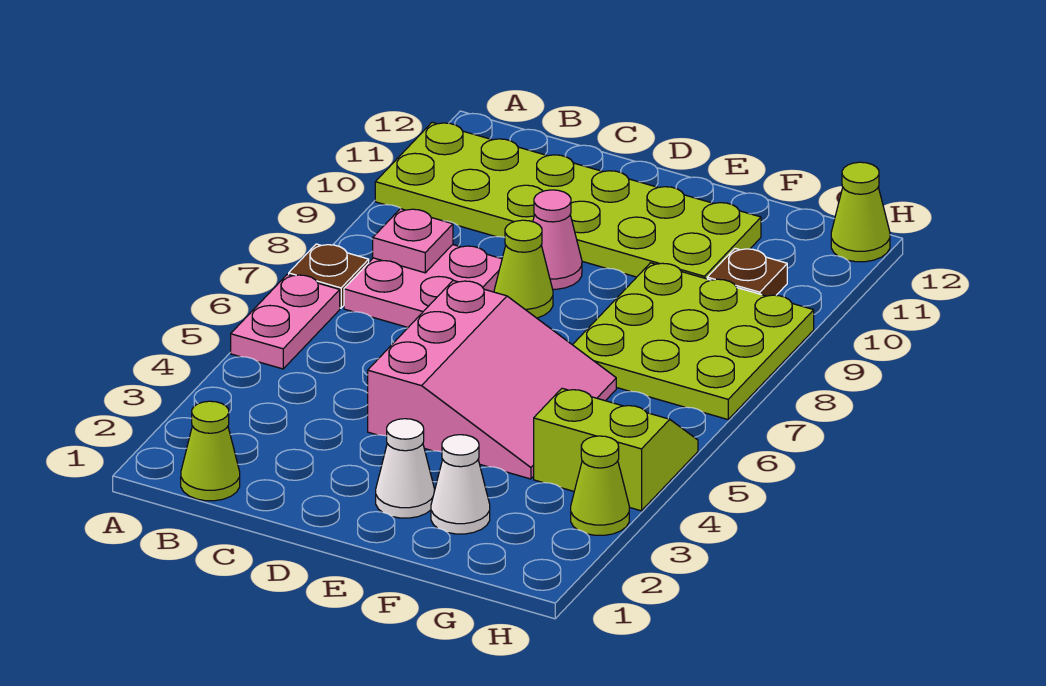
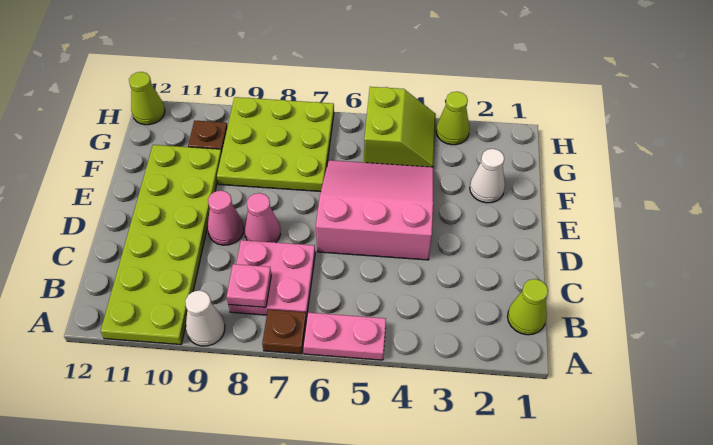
lime cone D8 level 1 -> pink cone D8 level 1
white cone E2 level 1 -> white cone A9 level 1
lime slope G4:H5 level 1 top 4 -> lime slope G4:H5 level 1 top 5

